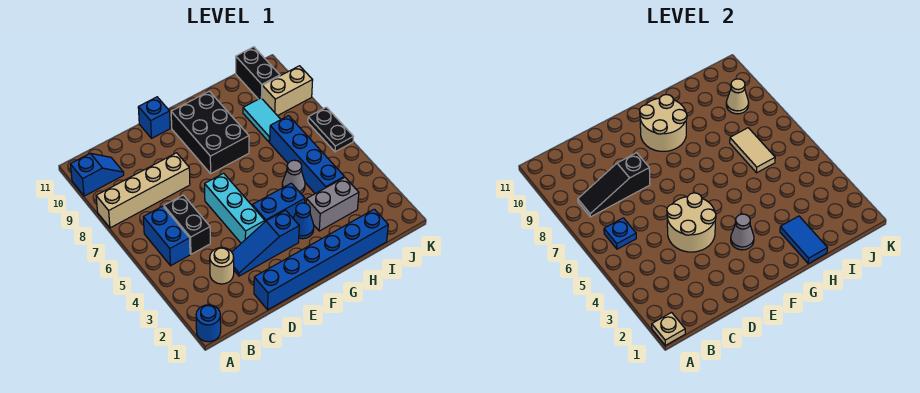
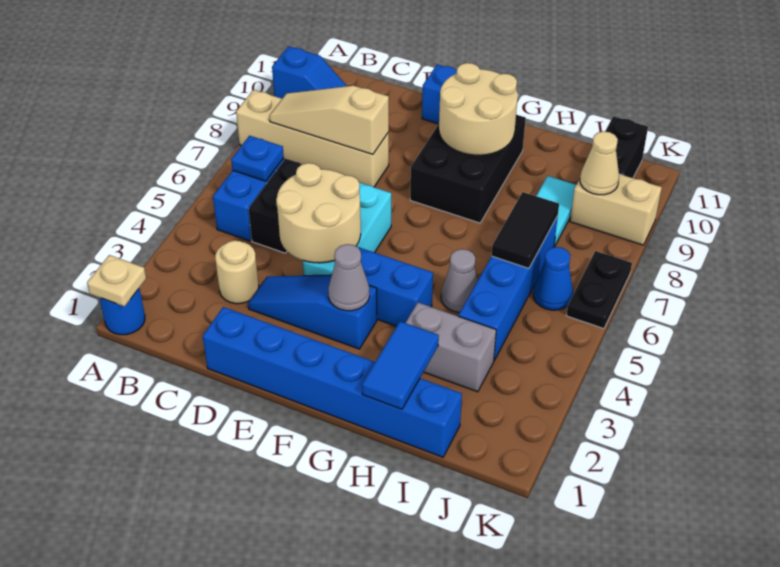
black slope B8:D8 level 2 top D -> tan slope B8:D8 level 2 top D
blue cone G3 level 1 -> blue cone J6 level 1
tan tile I6:I7 level 2 -> black tile I6:I7 level 2

